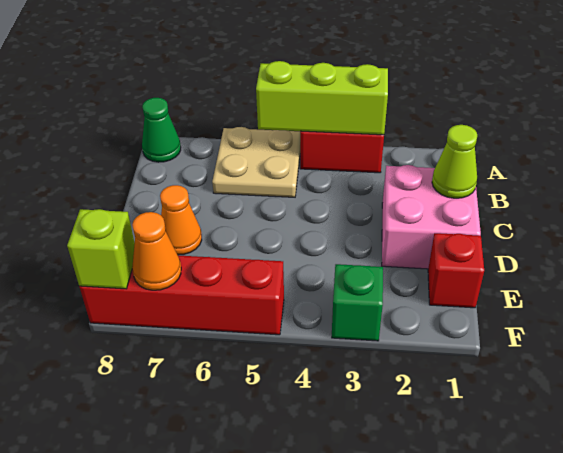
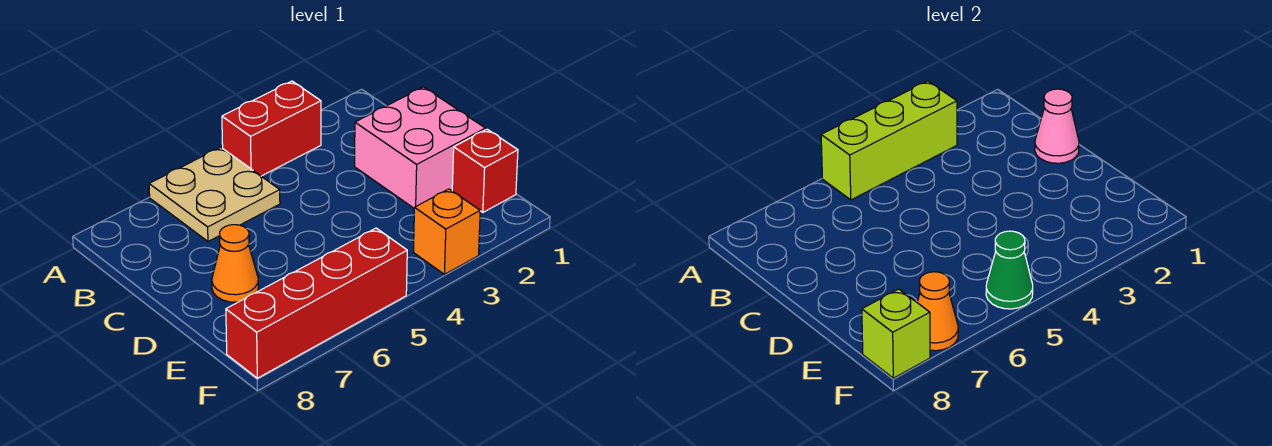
green cone A8 level 1 -> green cone F5 level 2
lime cone C1 level 2 -> pink cone C1 level 2
green brick F3 level 1 -> orange brick F3 level 1

